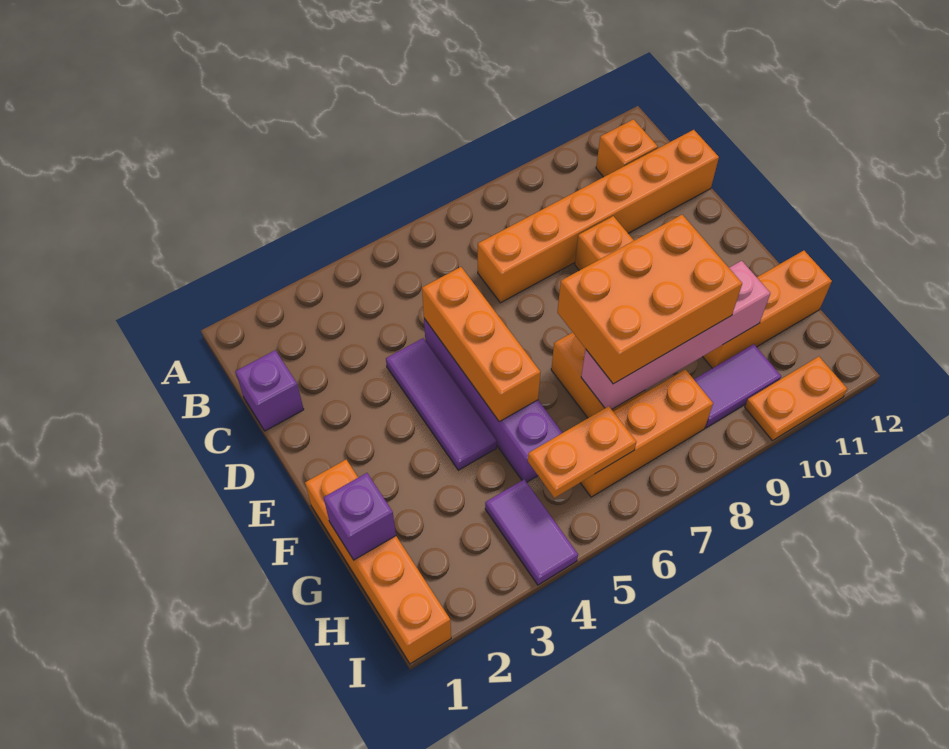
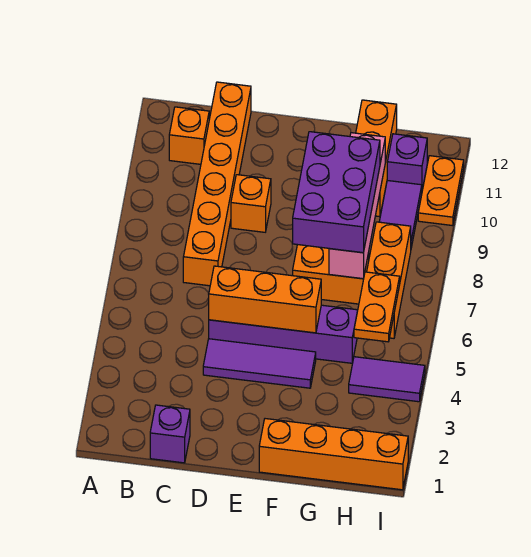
orange brick F7:G9 level 3 -> purple brick F7:G9 level 3
purple brick G1 level 2 -> purple brick H11 level 1

